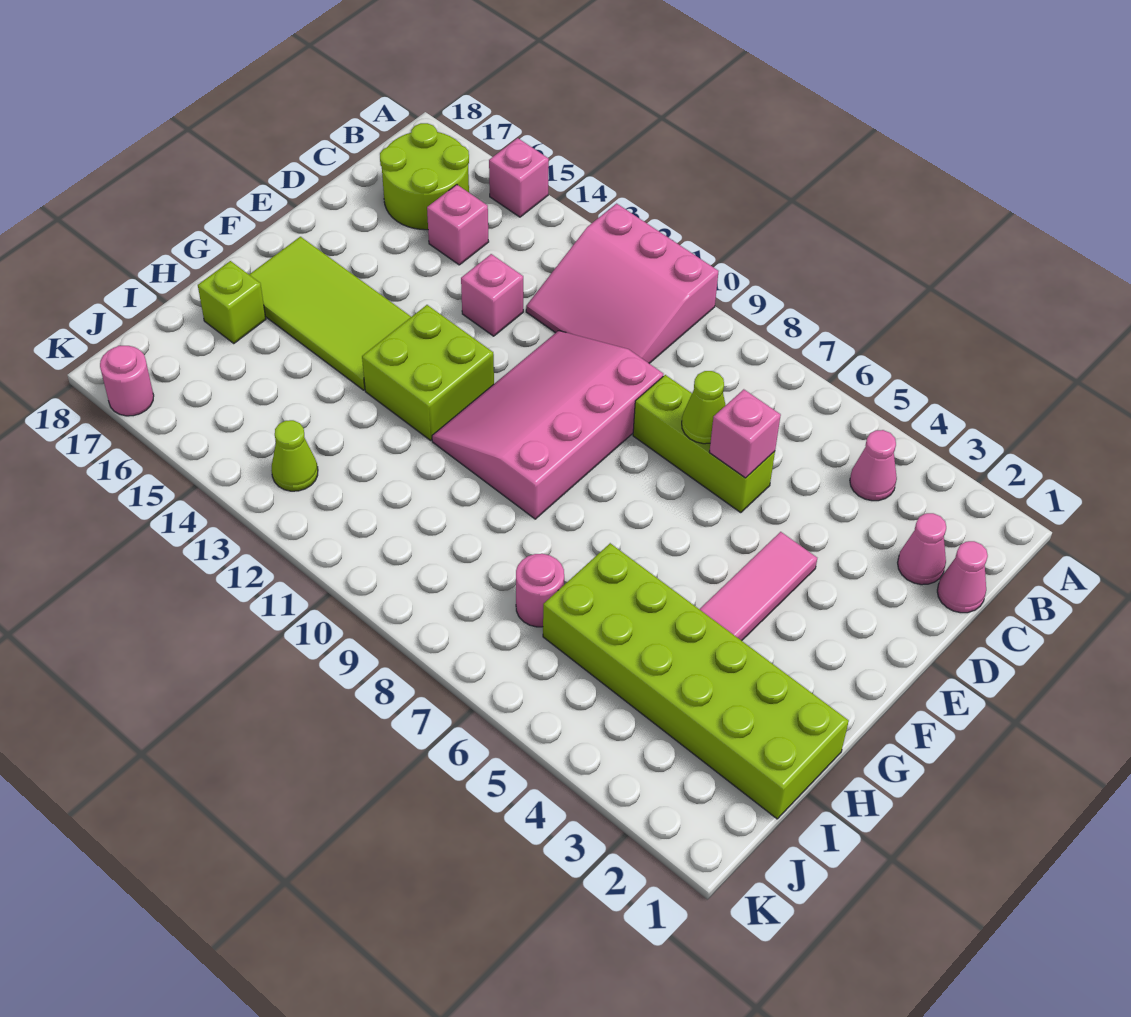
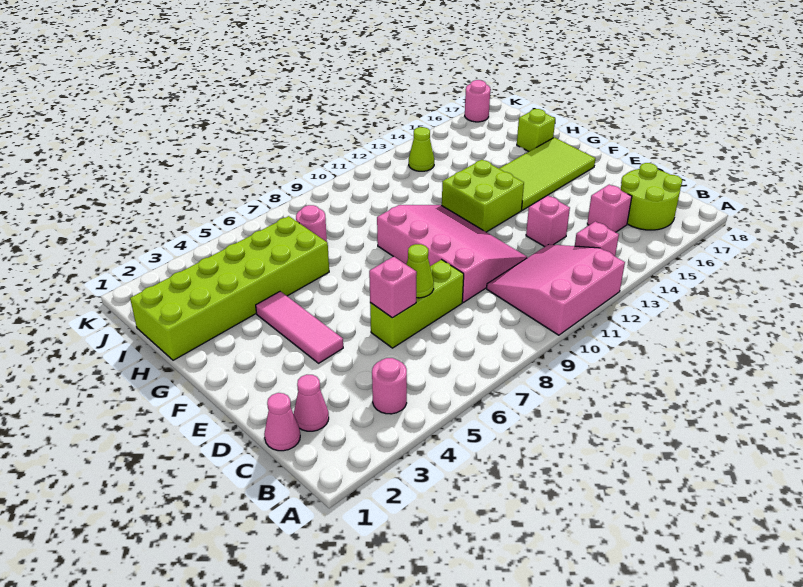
pink brick A15 level 1 -> pink brick B13 level 1
pink cone B4 level 1 -> pink round brick B4 level 1

